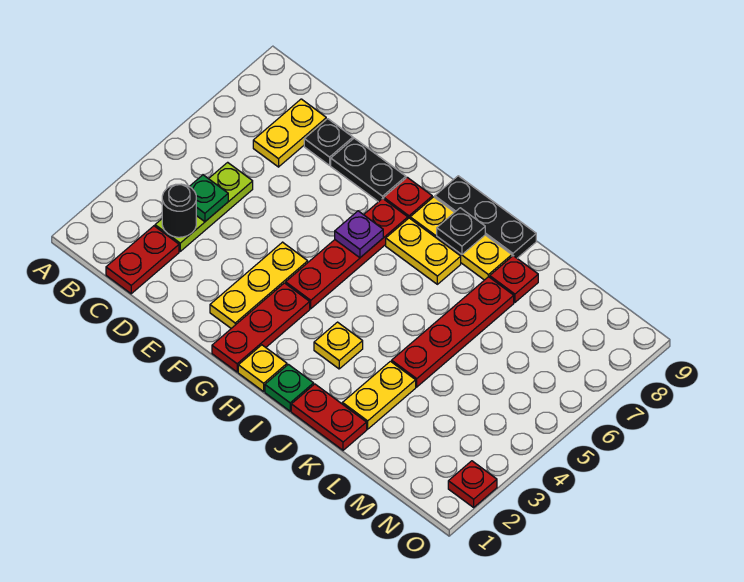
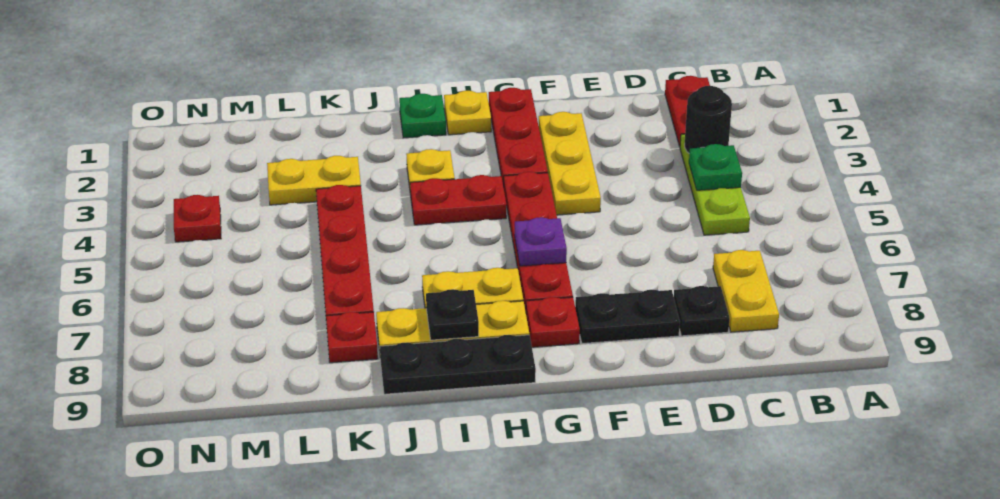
red plate J1:K1 level 1 -> red plate H4:I4 level 1
yellow plate K2:K3 level 1 -> yellow plate K3:L3 level 1
red plate O2 level 1 -> red plate N4 level 1

